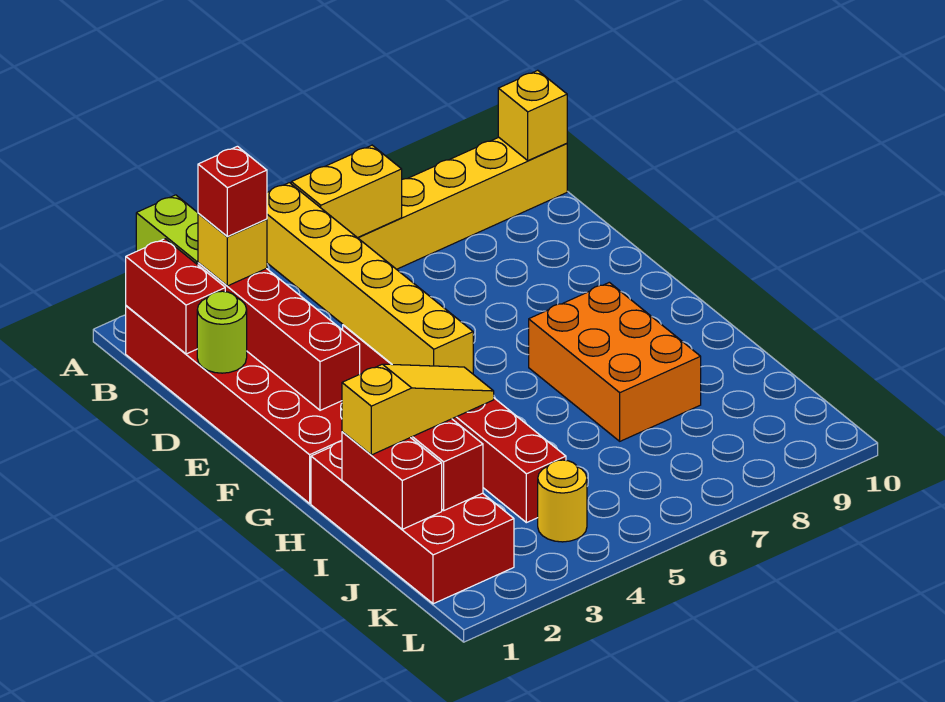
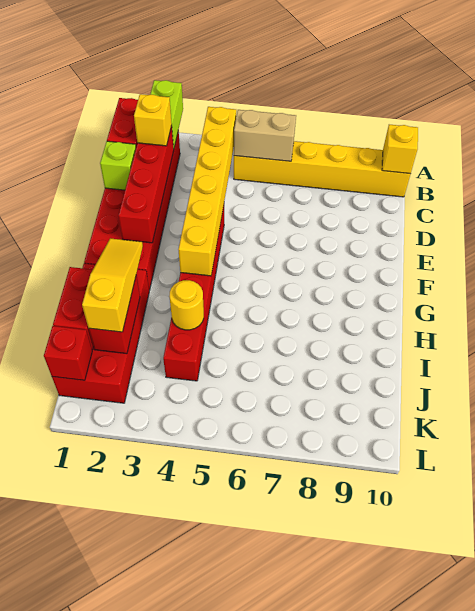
yellow brick B5:B6 level 2 -> tan brick B5:B6 level 2
red brick C2 level 4 -> red brick K1 level 2
lime round brick D1 level 2 -> lime brick D1 level 2
orange brick G7:I8 level 1 -> none
yellow slope I1:I3 level 3 top 1 -> yellow slope H2:J2 level 3 top J
yellow round brick K4 level 1 -> yellow round brick I4 level 2

